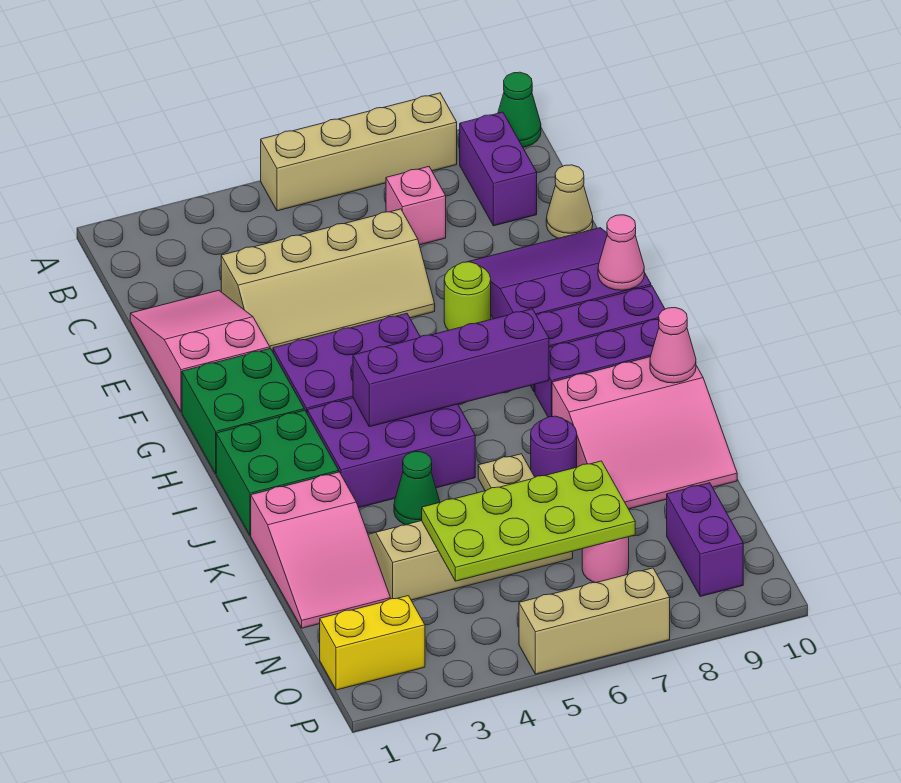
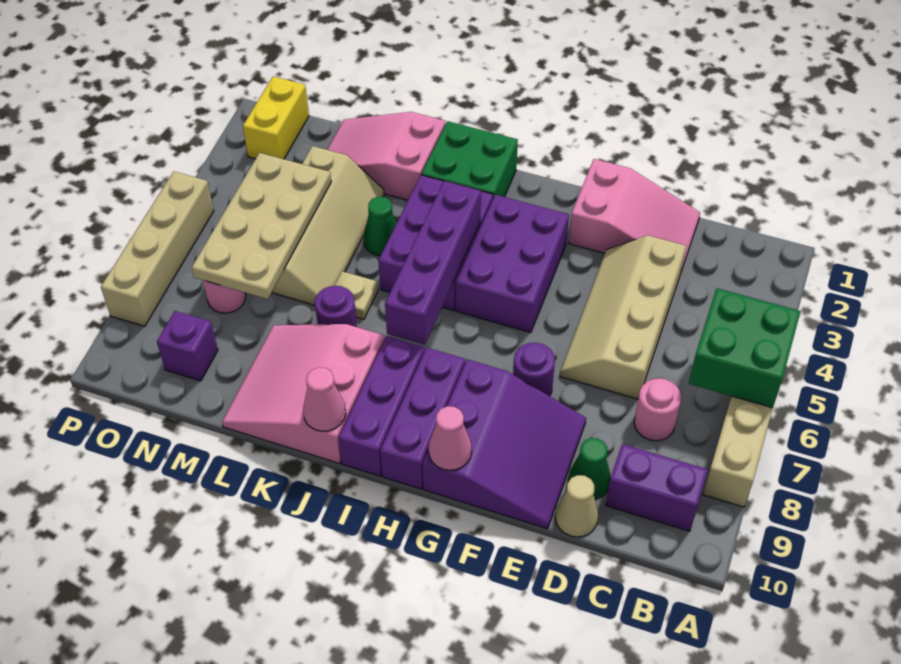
green cone A10 level 1 -> green cone D9 level 1
pink brick C7 level 1 -> pink round brick C7 level 1
lime round brick F7 level 1 -> purple round brick F7 level 1
green brick G1:H2 level 1 -> green brick A5:B6 level 2
lime plate M4:N7 level 2 -> tan plate M4:N7 level 2
purple brick N9:O9 level 1 -> purple brick N9 level 1
tan brick P5:P7 level 1 -> tan brick P5:P8 level 1

